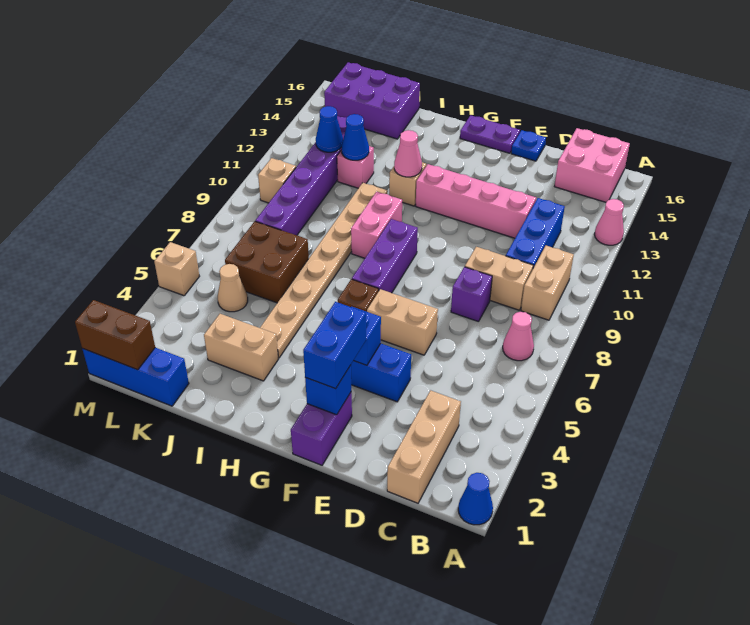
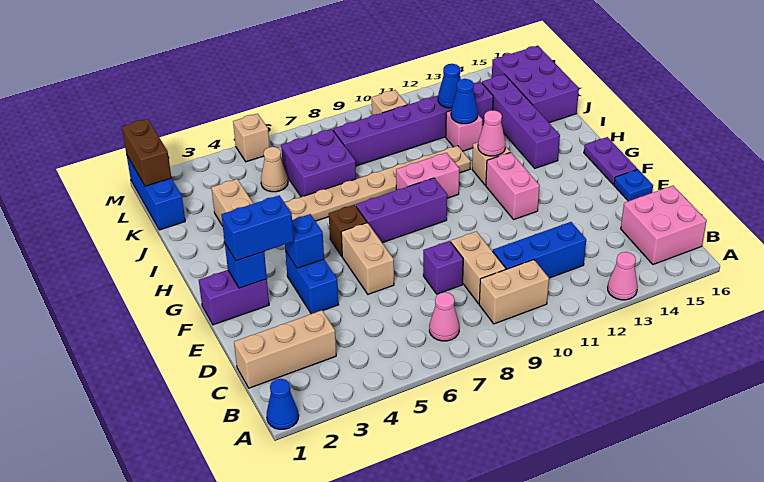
pink brick D12:G12 level 1 -> pink brick F12:G12 level 1
none -> purple brick H14:K14 level 1
brown brick J6:K7 level 1 -> purple brick J6:K7 level 1

